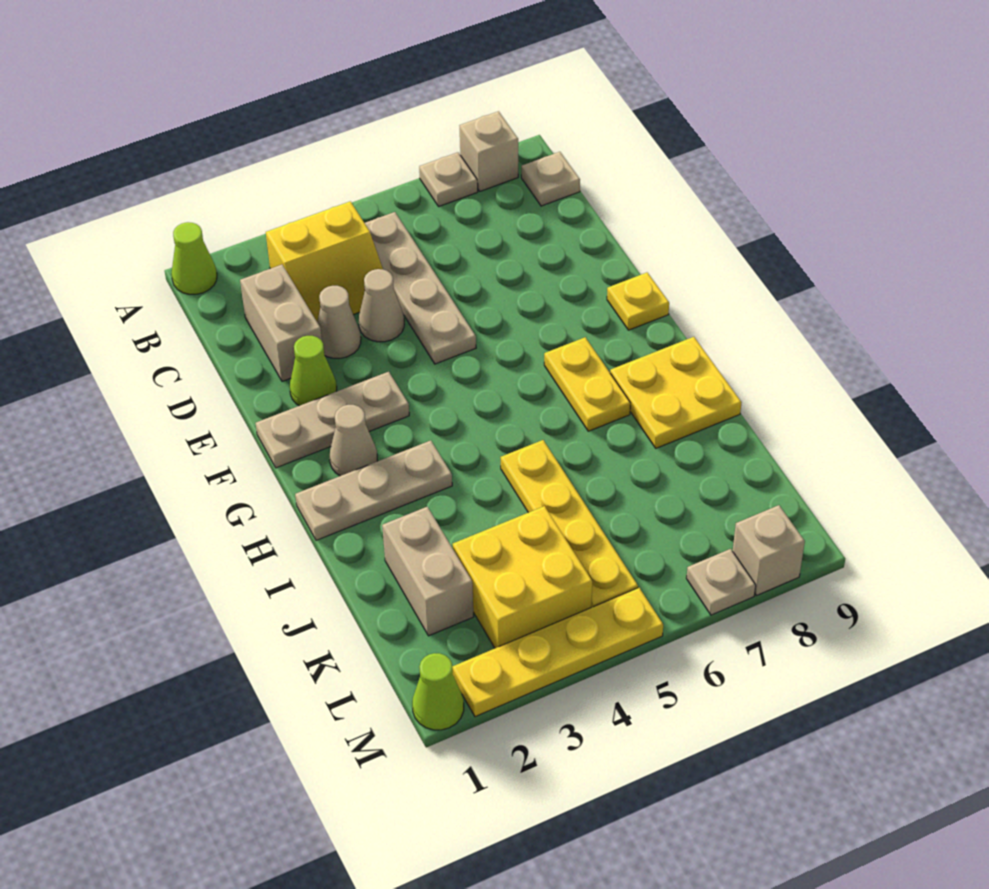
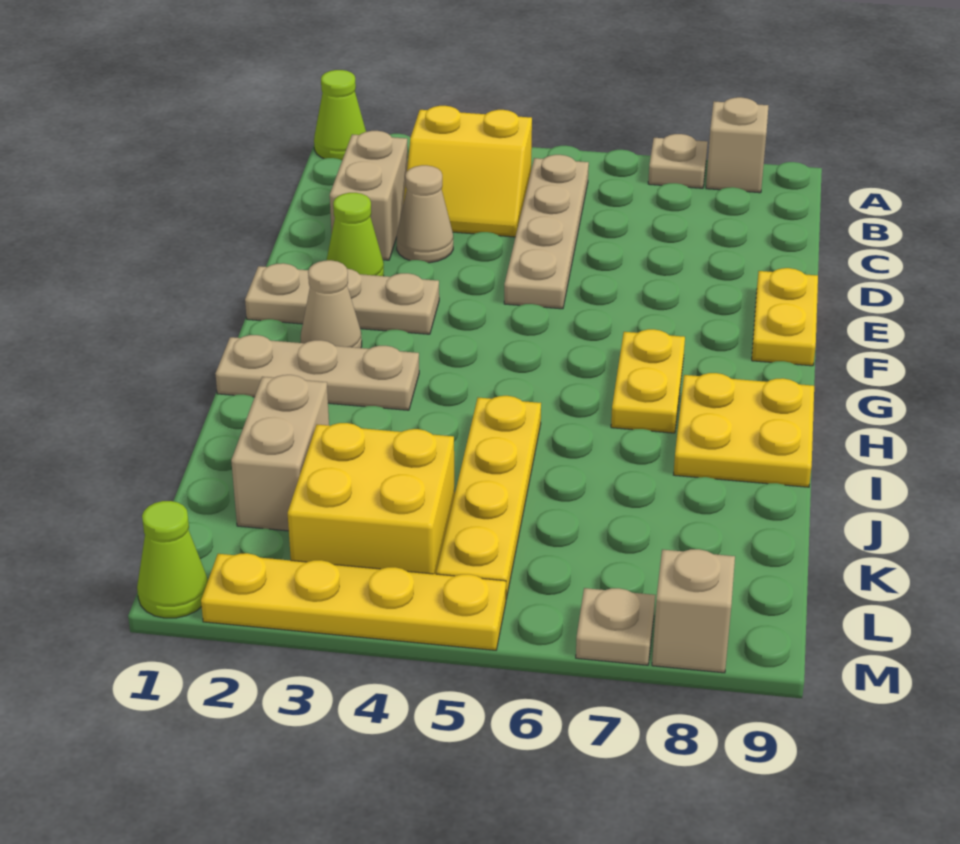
tan plate B9 level 1 -> none
tan cone D4 level 1 -> none
yellow plate F9 level 1 -> yellow plate E9:F9 level 1

